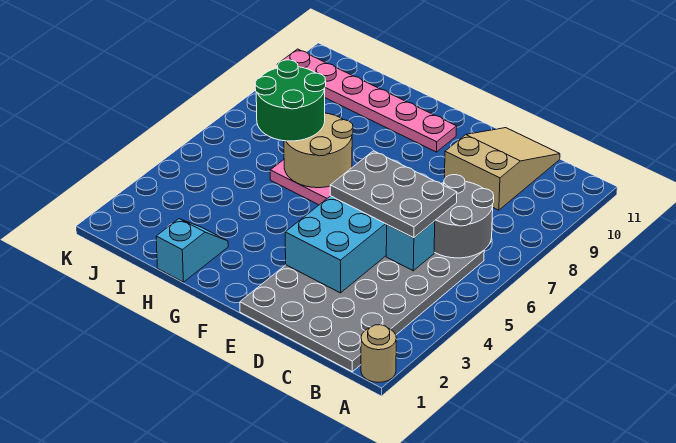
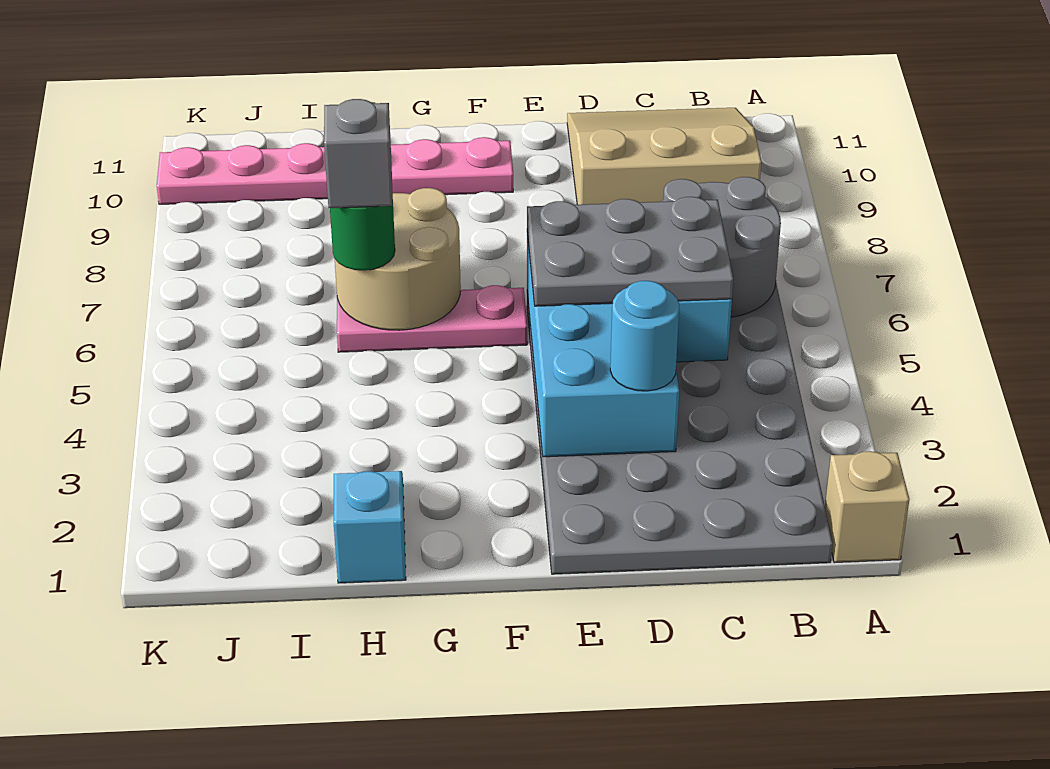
tan round brick A1 level 1 -> tan brick A1 level 1
tan slope C9:D11 level 1 top 9 -> tan slope B9:D11 level 1 top 9
none -> cyan round brick D3 level 3
green round brick H6:I7 level 3 -> green round brick H6 level 3
none -> grey brick H6 level 4

